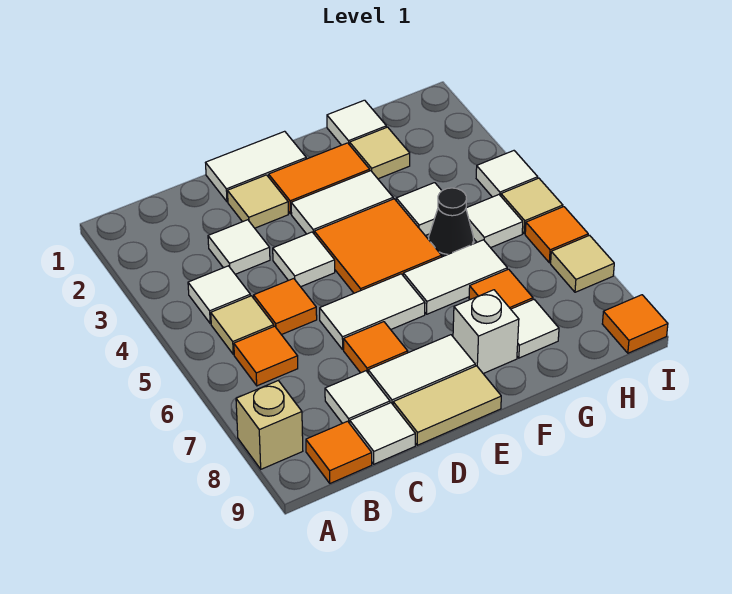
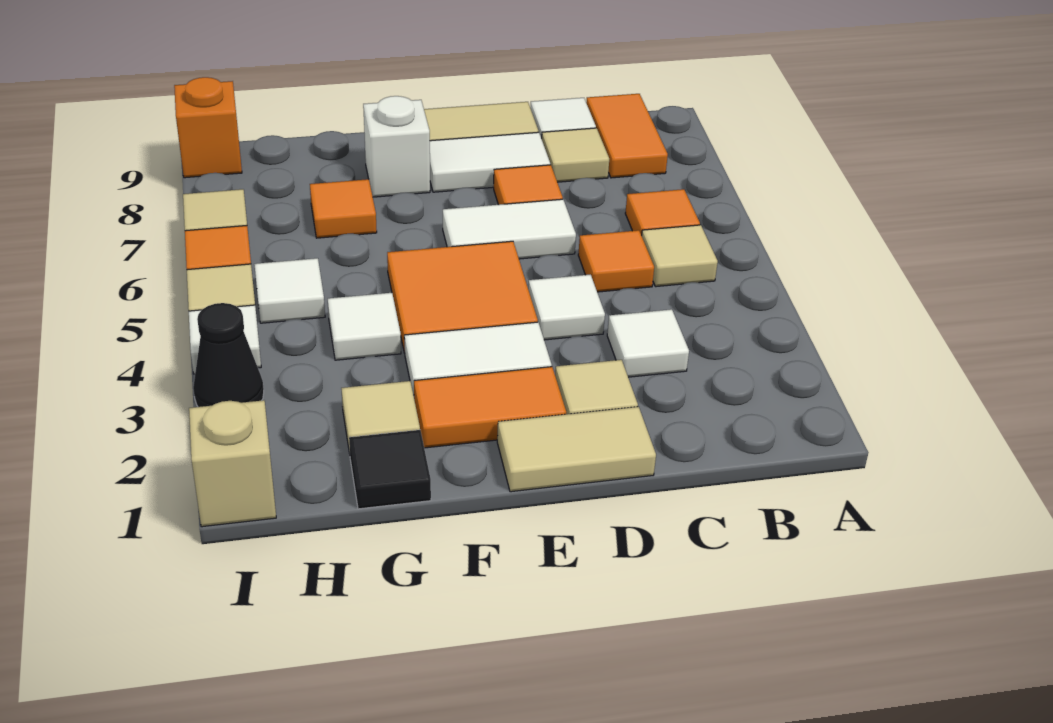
tan brick A8 level 1 -> tan brick I1 level 1
white tile B4 level 1 -> none
orange tile B9 level 1 -> orange tile B8:B9 level 1
white tile C8 level 1 -> tan tile C8 level 1
white tile D1:E1 level 1 -> tan tile D1:E1 level 1
white tile F6:G6 level 1 -> none
white tile G1 level 1 -> black tile G1 level 1
black cone G5 level 1 -> black cone I3 level 1
white tile G8 level 1 -> none
orange tile I9 level 1 -> orange brick I9 level 1

